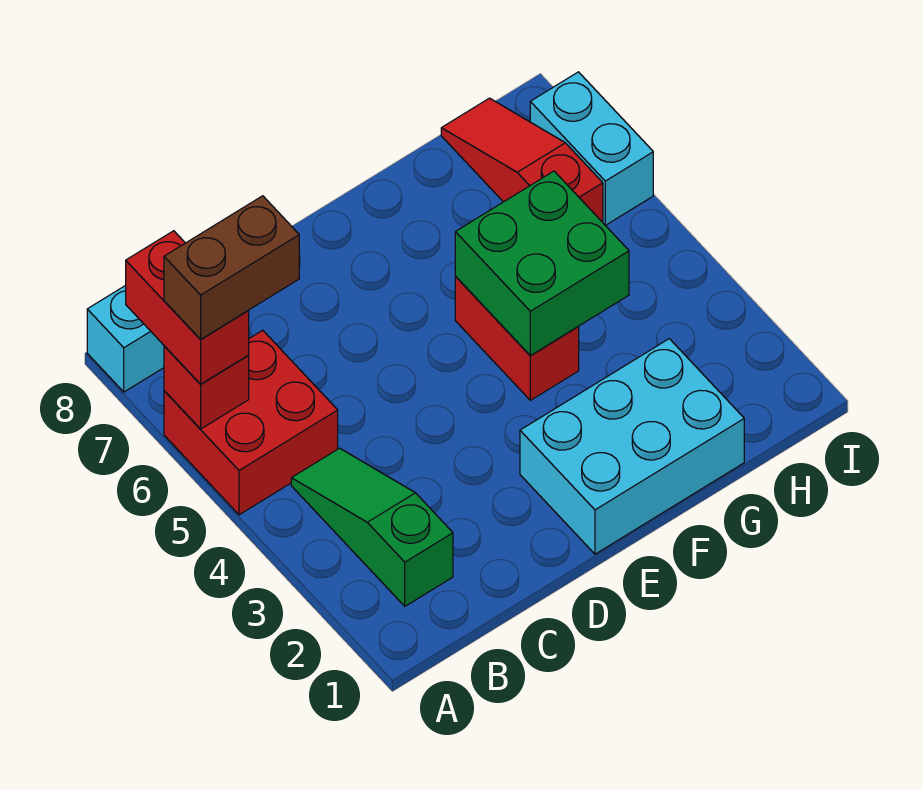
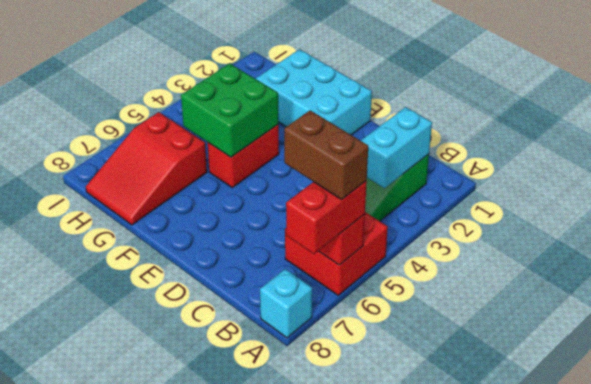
red slope H6:H8 level 1 top 6 -> red slope G6:H8 level 1 top 6
cyan brick I6:I7 level 1 -> cyan brick B2:B3 level 2

